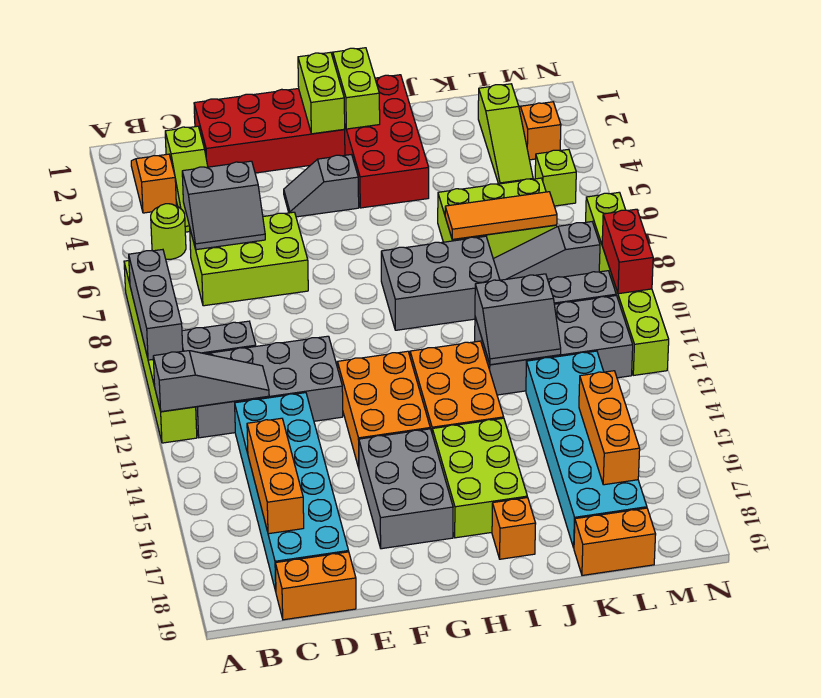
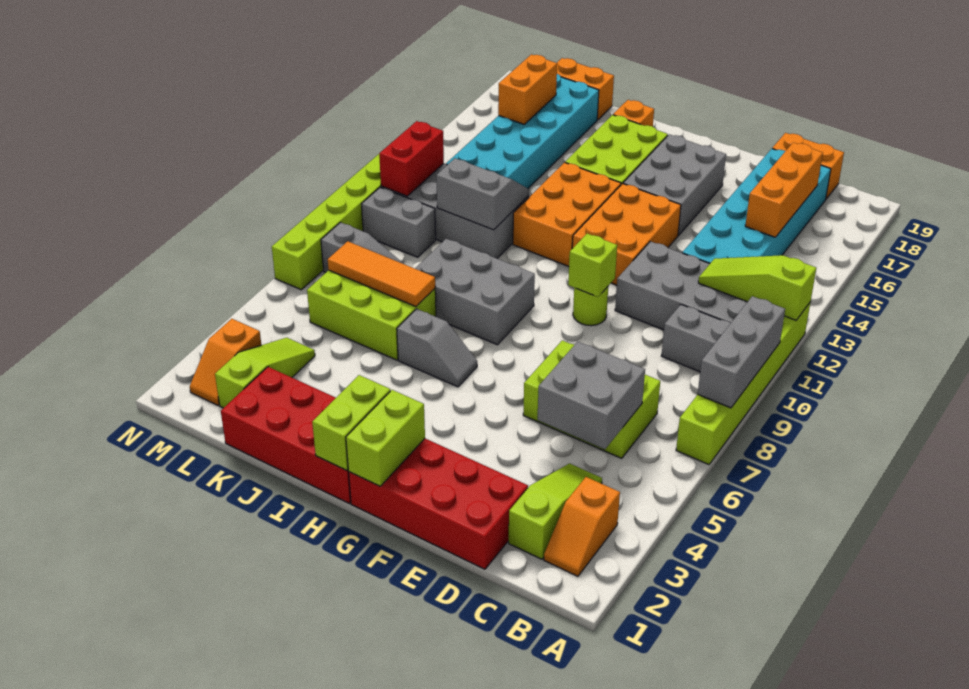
grey slope A12:C12 level 2 top A -> lime slope A12:C12 level 2 top A
lime round brick B5 level 1 -> lime round brick F10 level 1
grey slope C5:D6 level 2 top 5 -> grey brick C5:D6 level 2
grey slope F4:G4 level 1 top G -> grey slope H6:I6 level 1 top I
red brick H1:I4 level 1 -> red brick H1:K2 level 1
orange brick L15:L17 level 2 -> orange brick L16:L17 level 2
lime brick M5 level 1 -> lime brick F10 level 2
red brick N9:N10 level 2 -> red brick M11:M12 level 2

